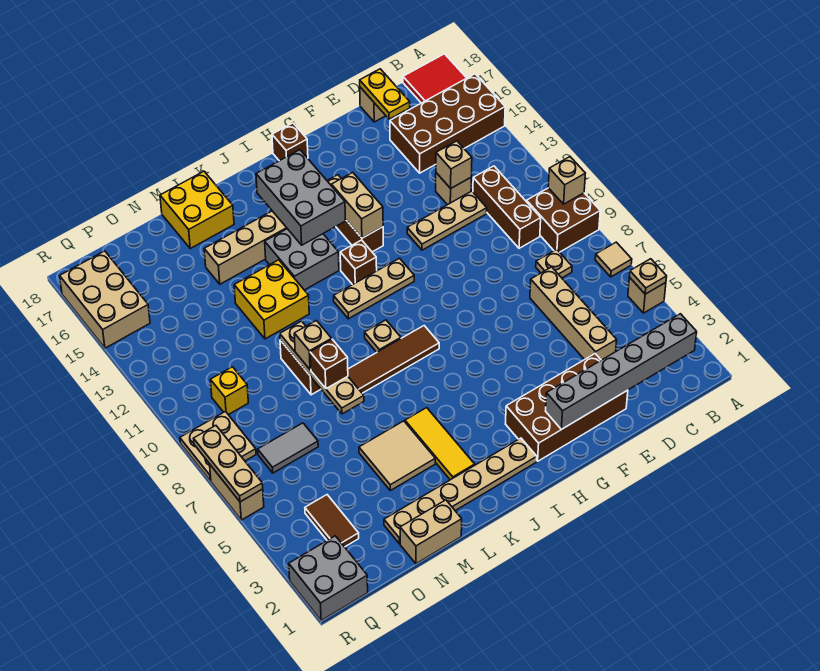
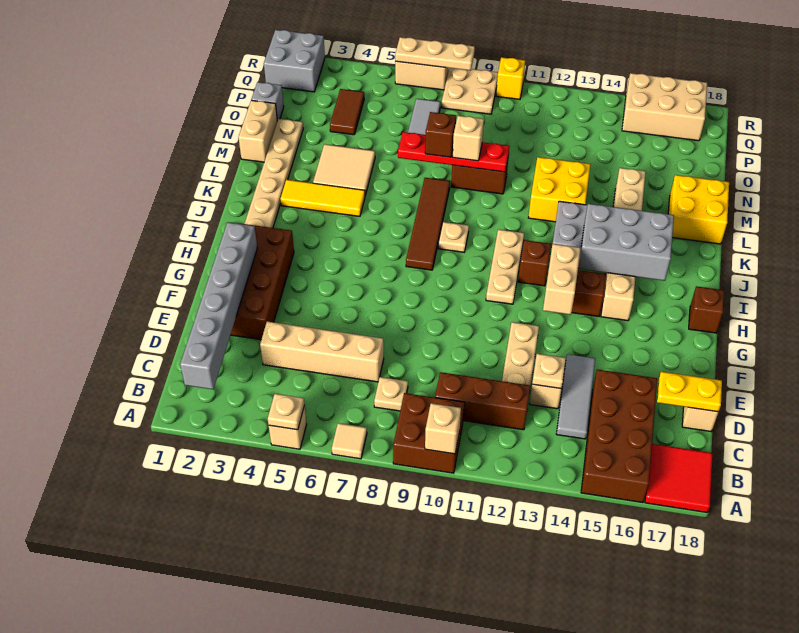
none -> grey tile C14:E14 level 1
tan brick D13 level 2 -> tan plate D13 level 2
tan brick H13:H14 level 2 -> tan brick G13:H13 level 2
tan plate M7:M10 level 2 -> red plate M7:M10 level 2
none -> grey brick O1 level 1
brown tile P3:P4 level 1 -> brown tile O4:P4 level 1
yellow brick P10 level 1 -> yellow brick R10 level 1

